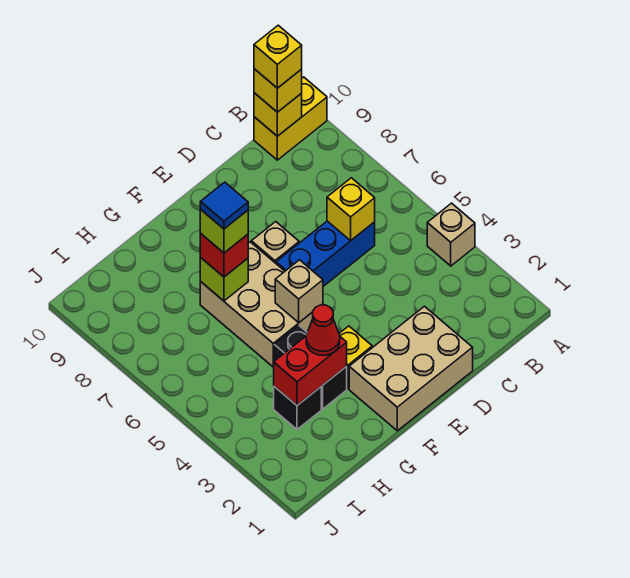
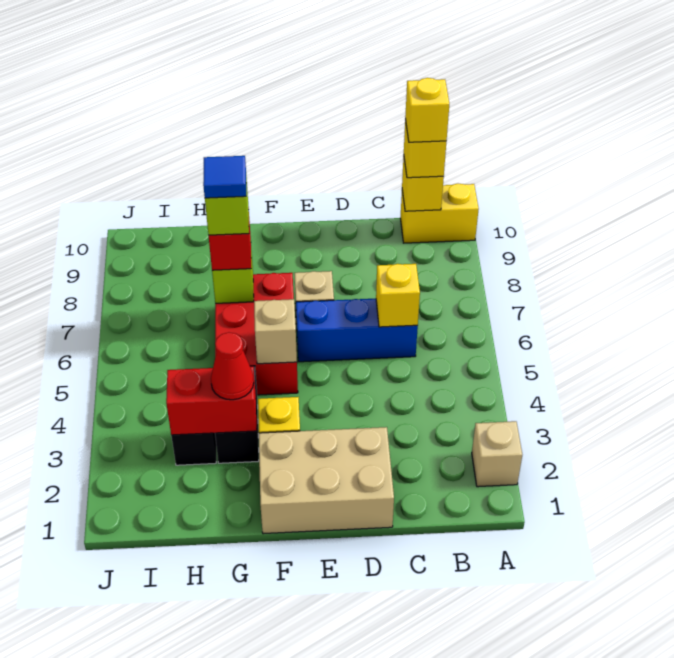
tan brick A4 level 1 -> tan brick A2 level 1
tan brick F5:G7 level 1 -> red brick F5:G7 level 1

